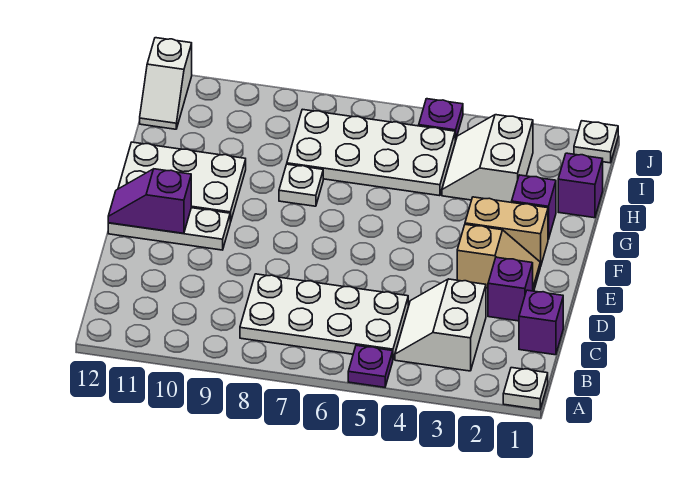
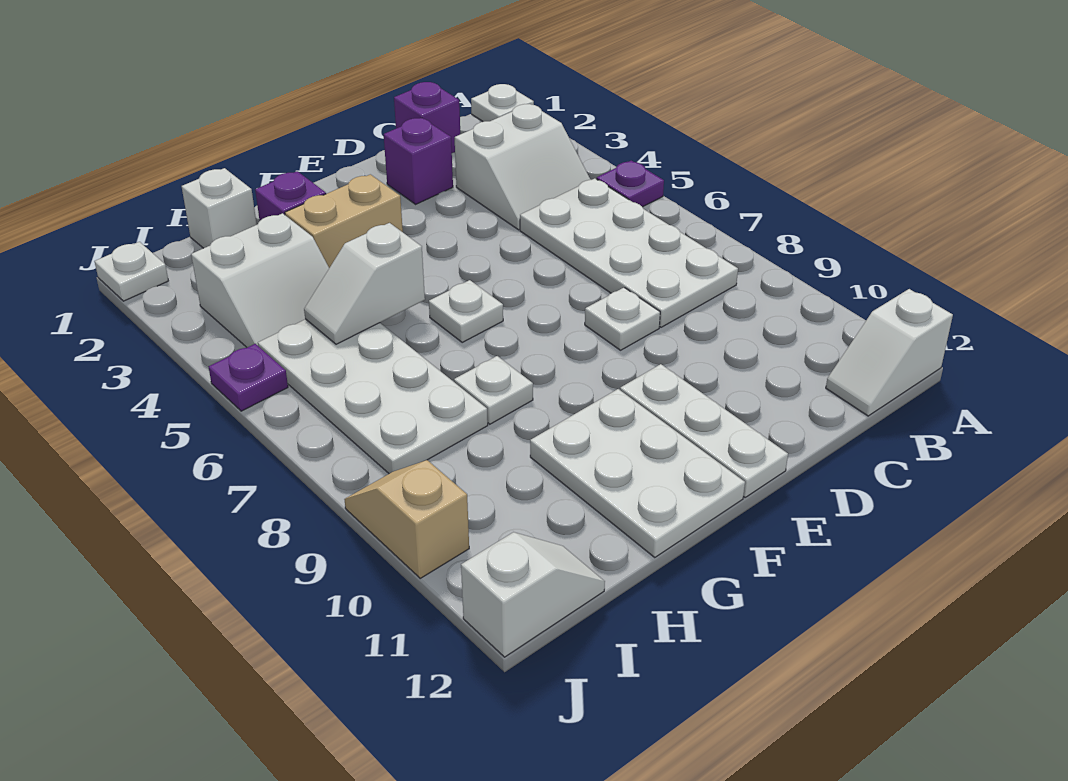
none -> white slope A12:B12 level 1 top A
none -> white plate D8 level 1
tan slope E2:E3 level 1 top 3 -> tan slope J9:J10 level 1 top 10
purple slope E11:E12 level 2 top 11 -> none
tan brick F2:F3 level 1 -> tan brick F3:G3 level 1
none -> white plate F6 level 1
none -> white slope G5:H5 level 2 top G
purple brick H1 level 1 -> white brick H1 level 1

